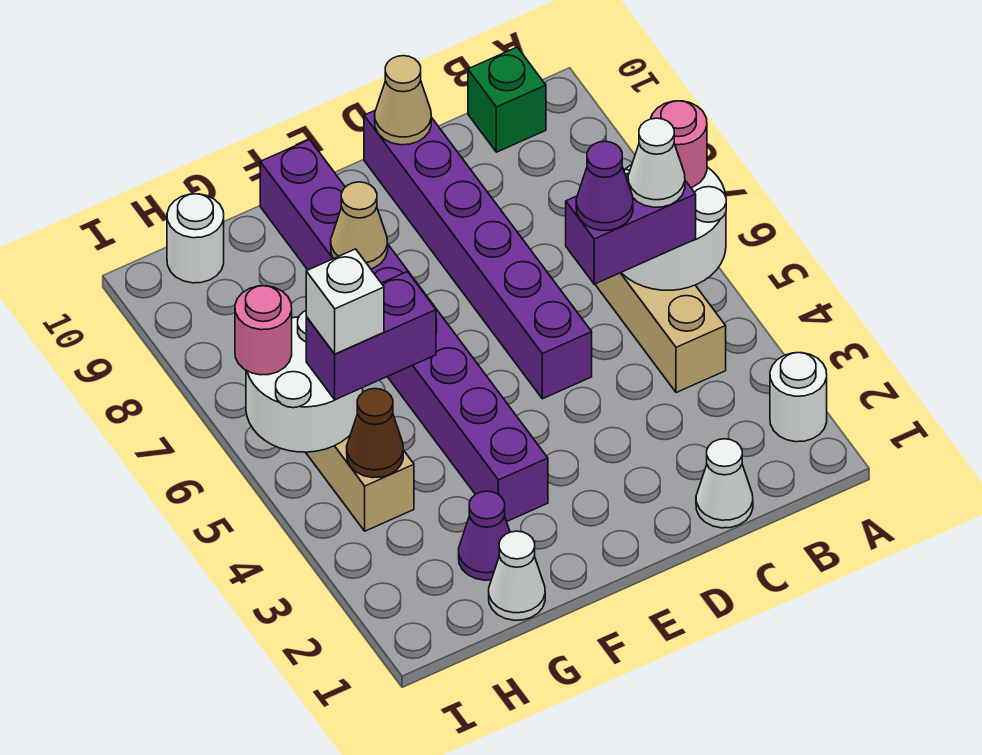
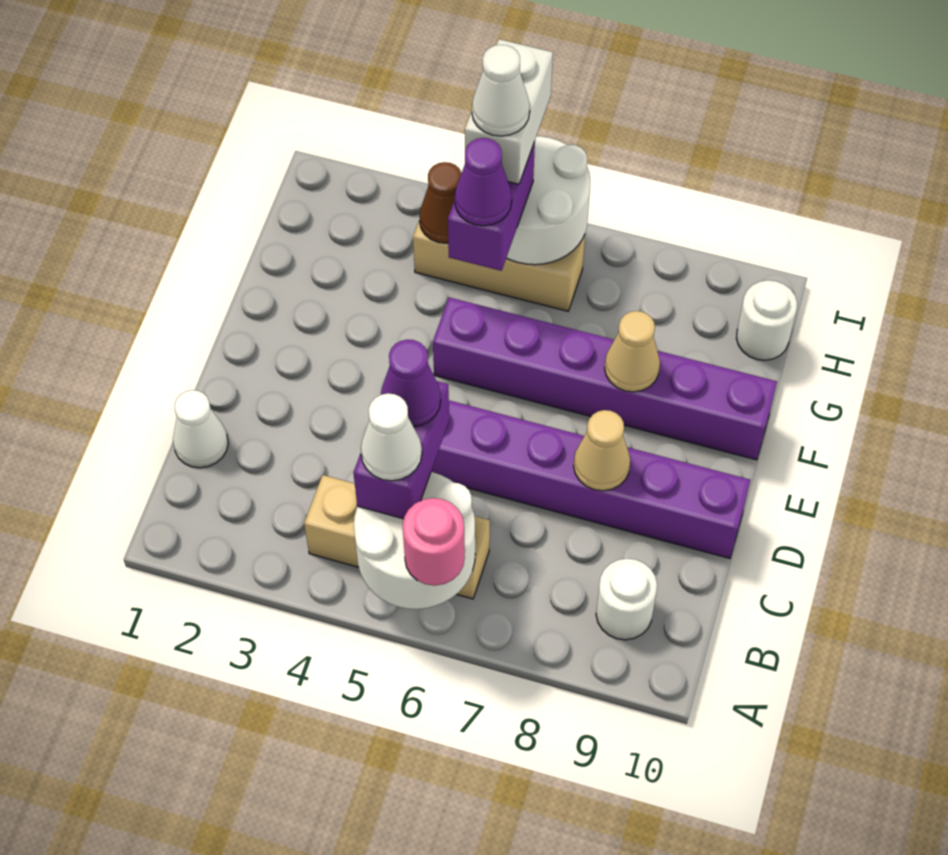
white round brick A2 level 1 -> white round brick B9 level 1
green brick B10 level 1 -> none
tan cone D10 level 2 -> tan cone D8 level 2
purple brick F3:F10 level 1 -> purple brick F5:F10 level 1
white cone G1 level 1 -> white cone H5 level 5
purple cone G2 level 1 -> purple cone G5 level 4
white brick H5 level 4 -> white brick H5:I5 level 4
pink round brick I6 level 3 -> none

